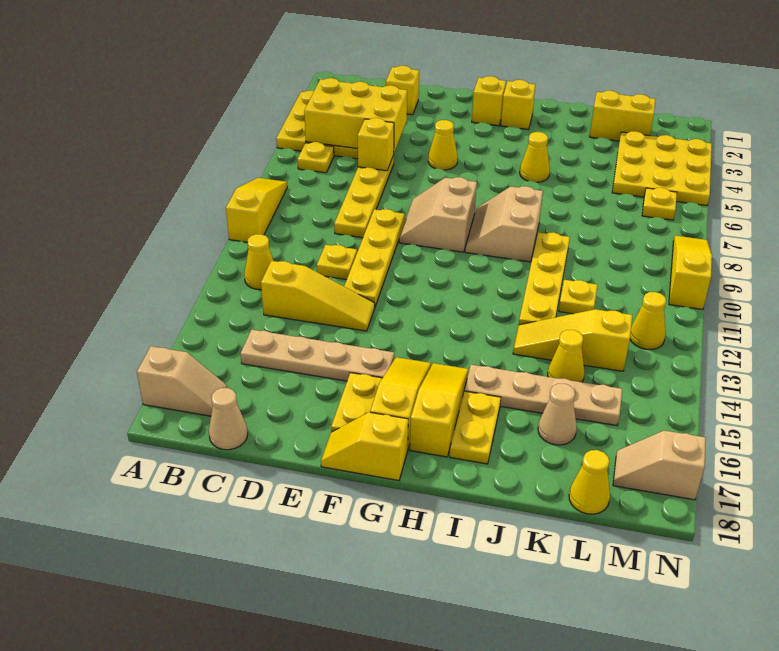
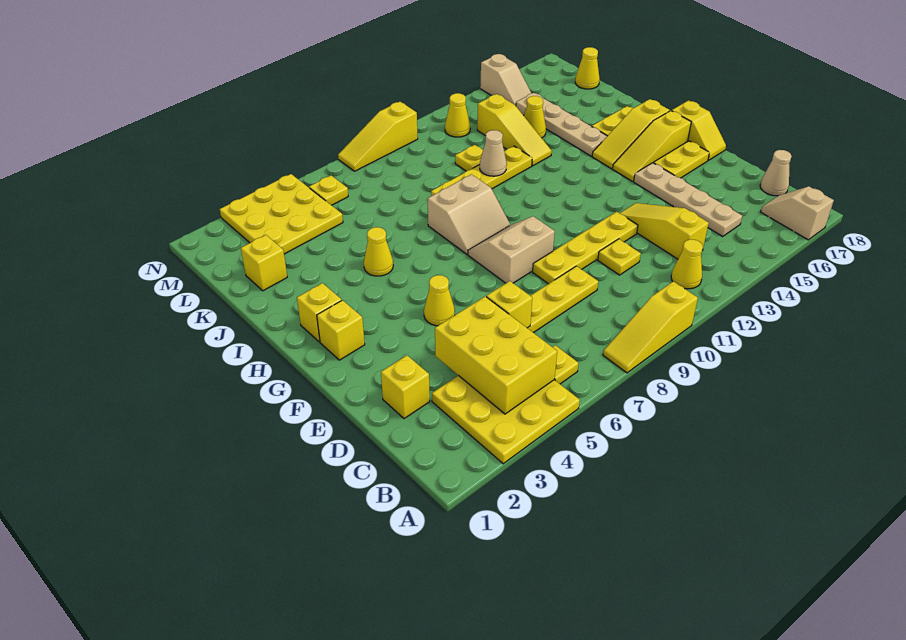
tan slope F8:G9 level 1 top G -> tan slope F8:G9 level 1 top F
yellow brick K2:L2 level 1 -> yellow brick K2 level 1
tan cone K16 level 1 -> tan cone J11 level 2
tan slope M17:N17 level 1 top N -> tan slope M15:N15 level 1 top N

